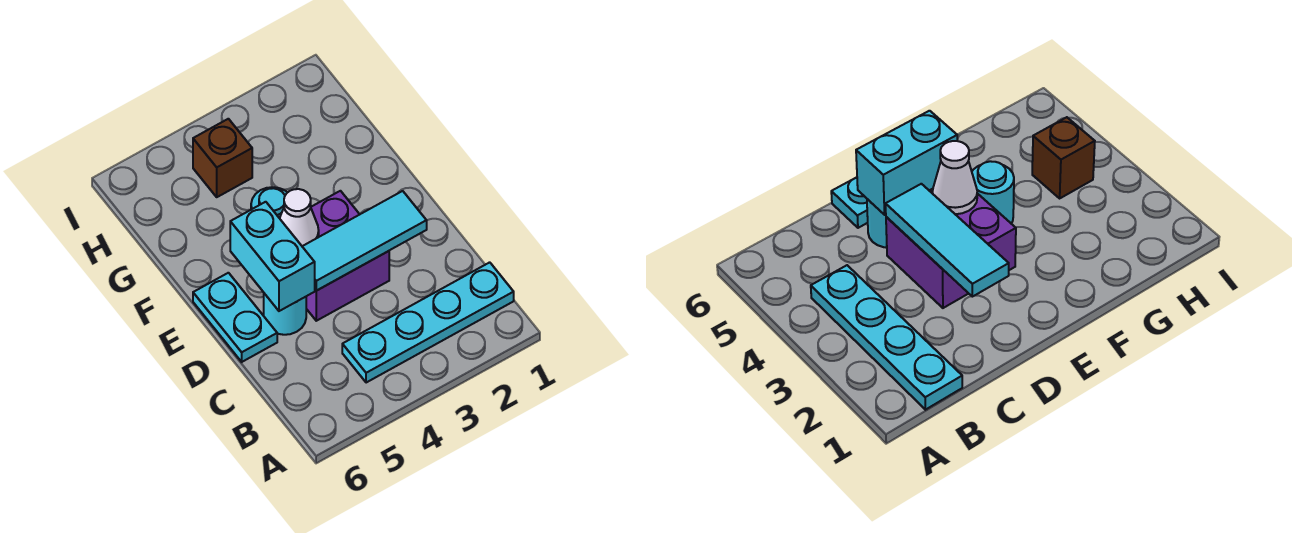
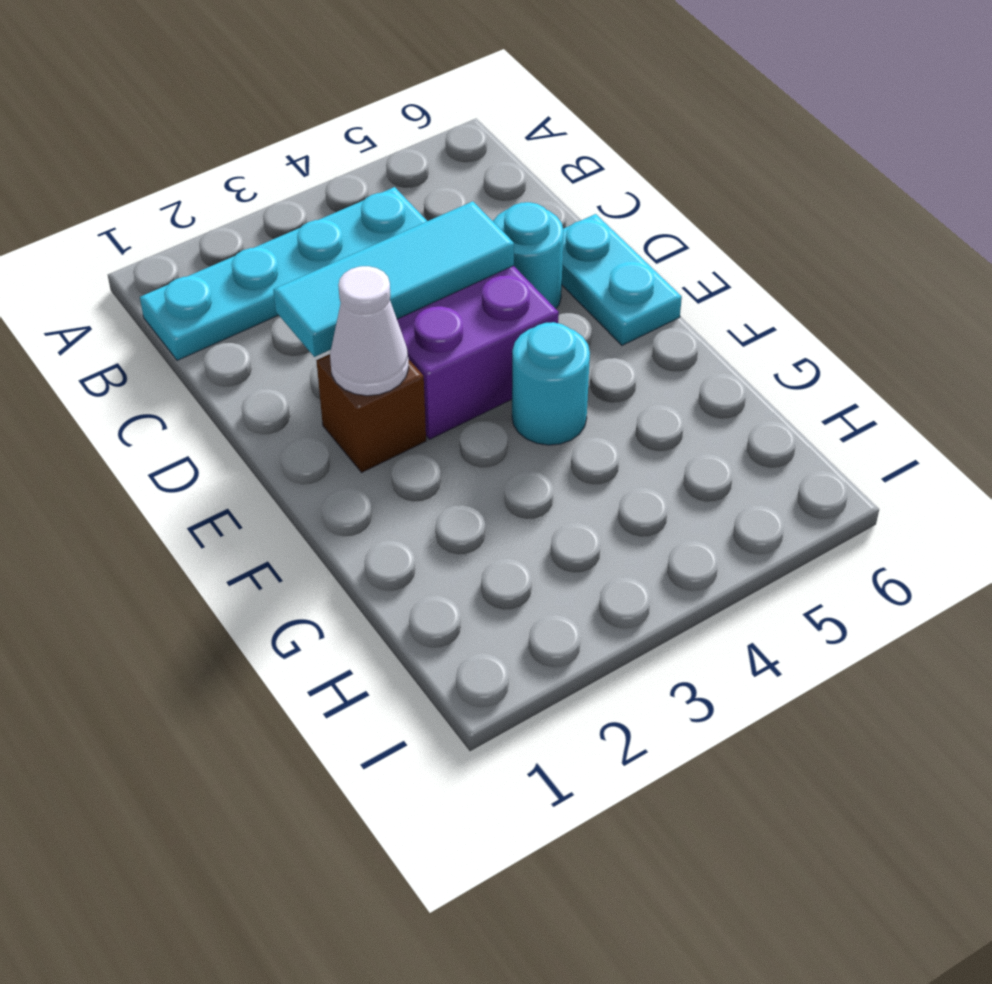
cyan brick D5:E5 level 2 -> none
white cone E4 level 2 -> white cone E2 level 2
brown brick H4 level 1 -> brown brick E2 level 1

